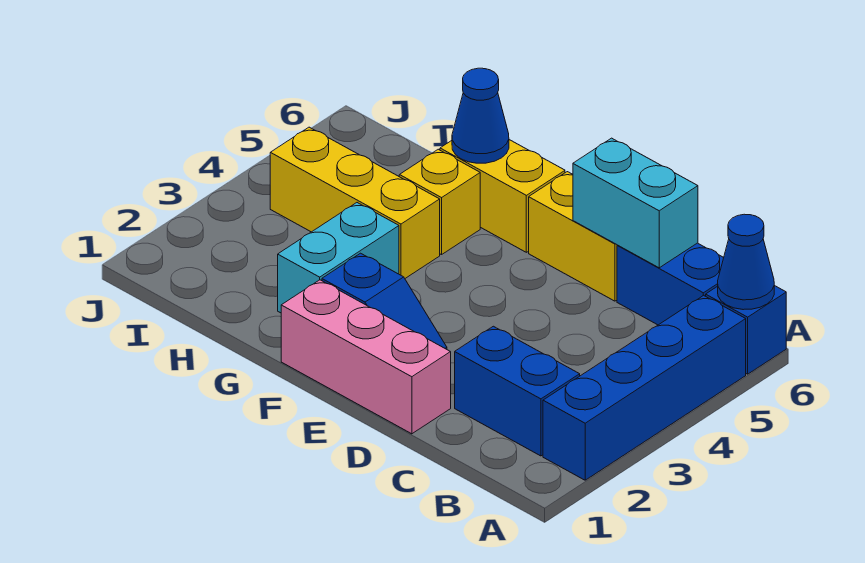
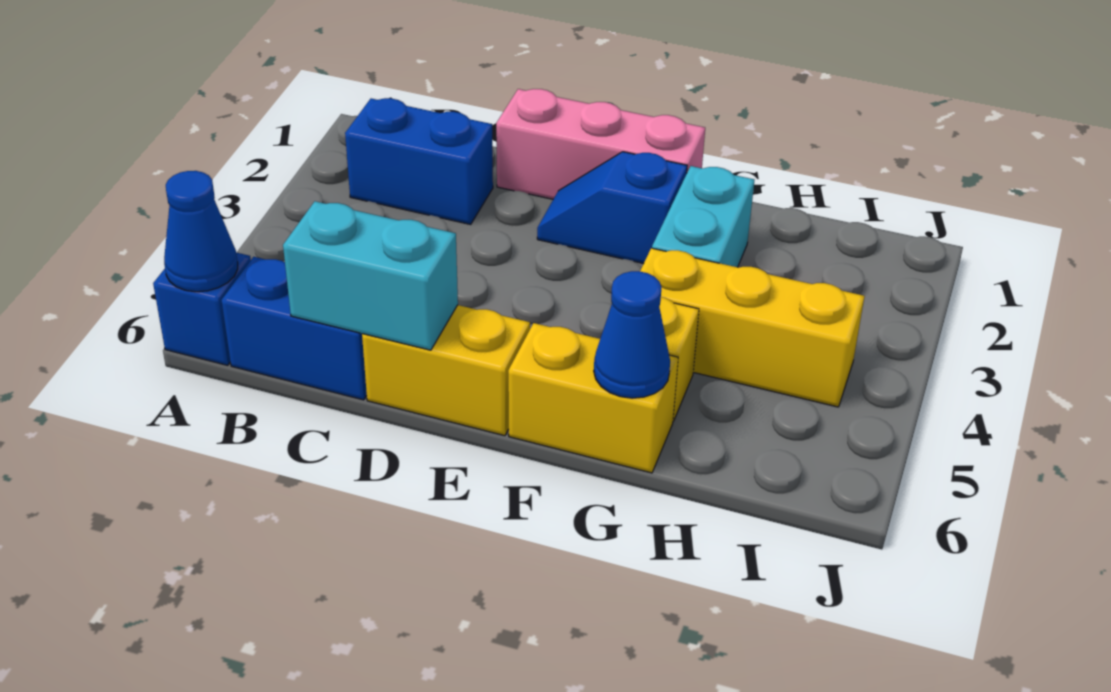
blue brick A2:A5 level 1 -> none

